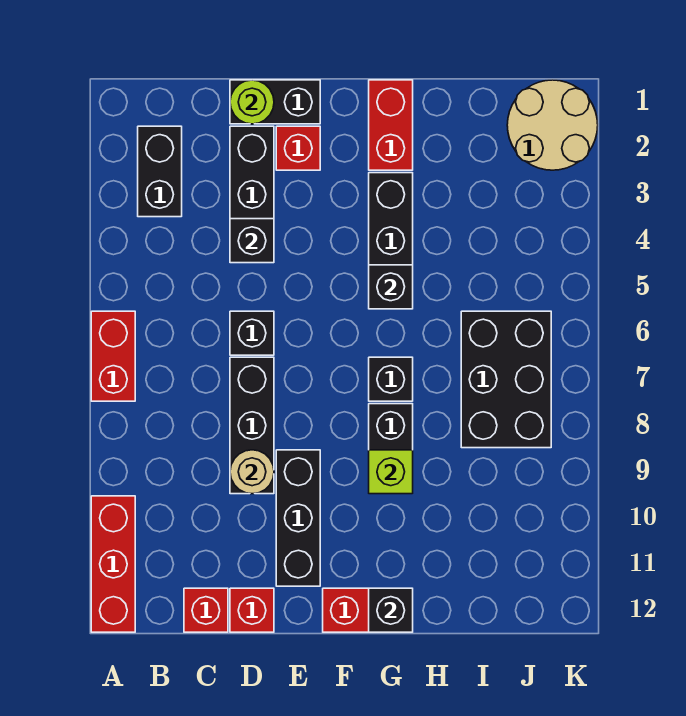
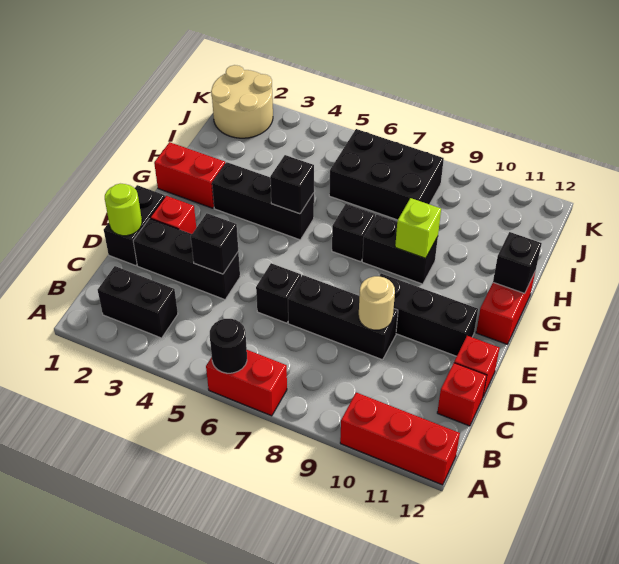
none -> black round brick A6 level 2

